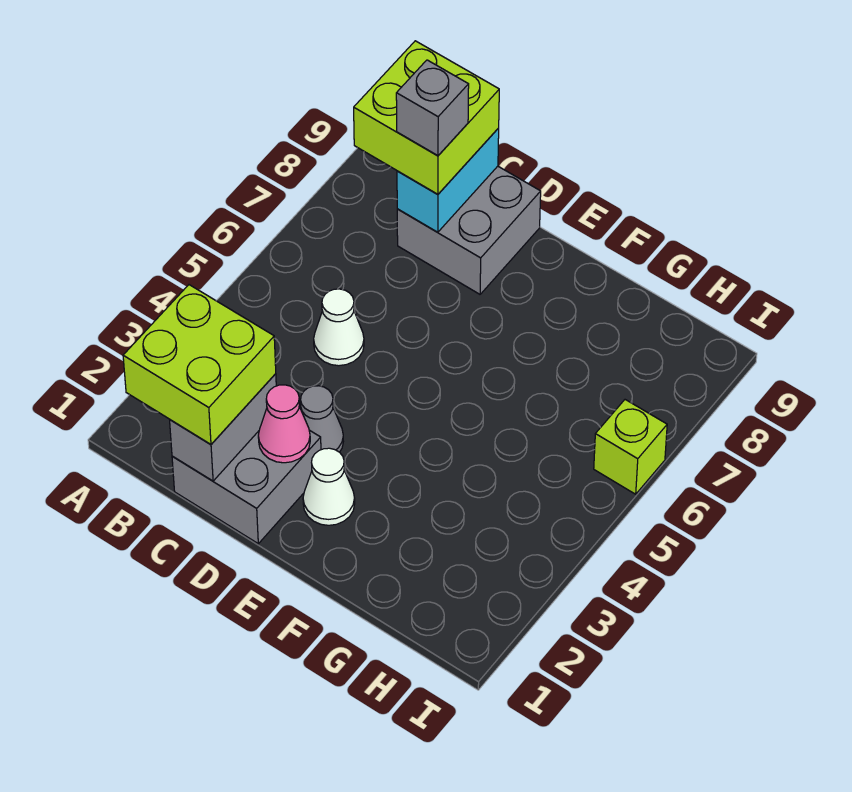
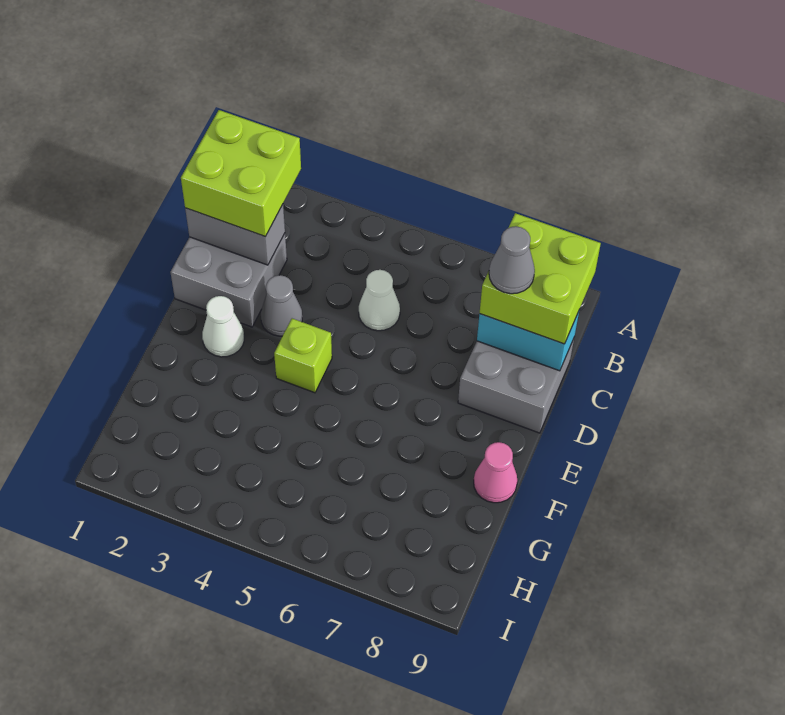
grey brick C8 level 4 -> grey cone C8 level 4
pink cone D2 level 2 -> pink cone F9 level 1
lime brick I6 level 1 -> lime brick E4 level 1

